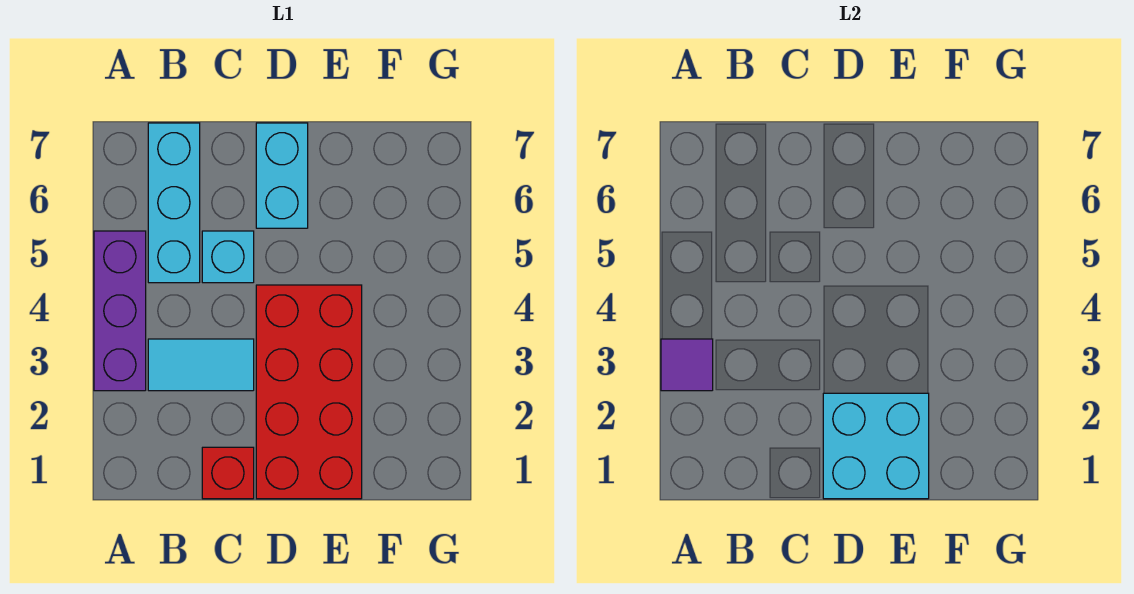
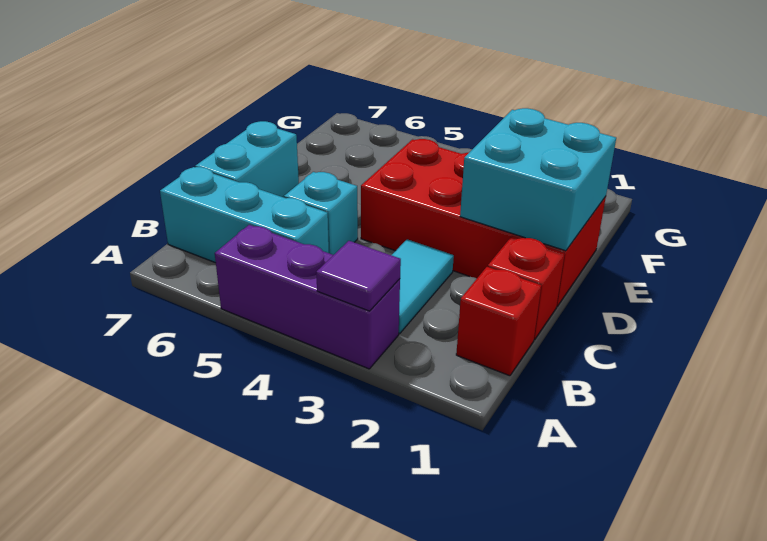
none -> red brick B1 level 1
cyan brick D6:D7 level 1 -> cyan brick C7:D7 level 1

